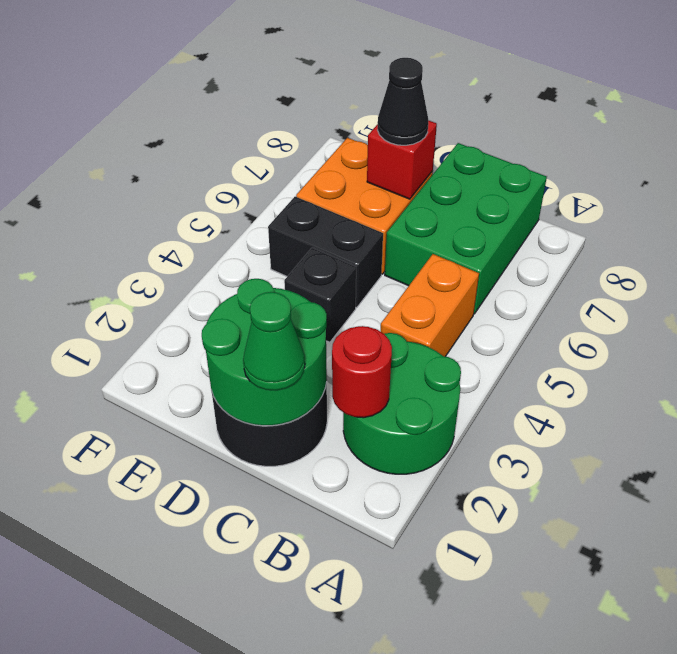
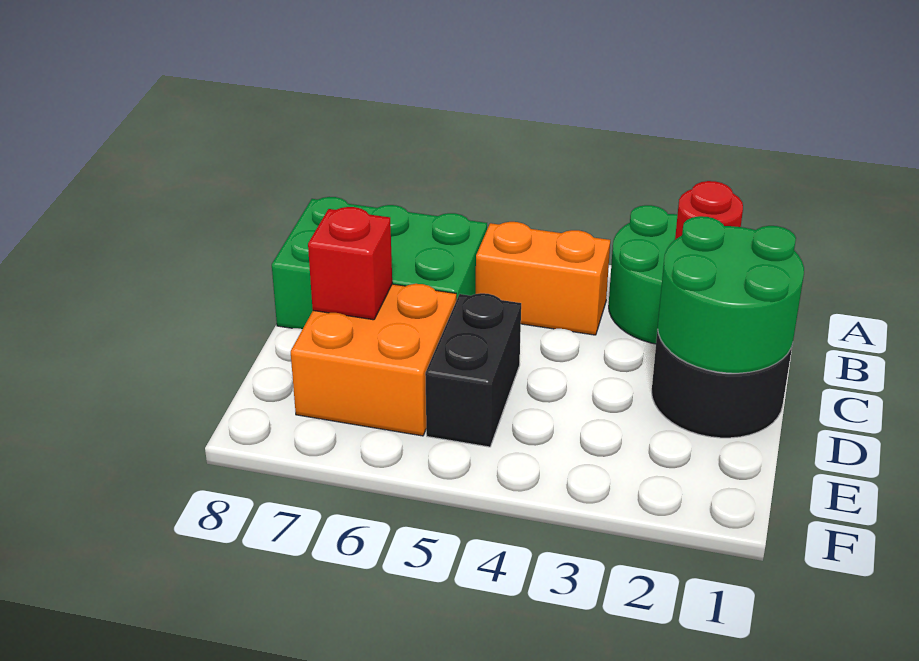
green cone C1 level 3 -> none
black brick D4 level 1 -> none
black cone D7 level 3 -> none

